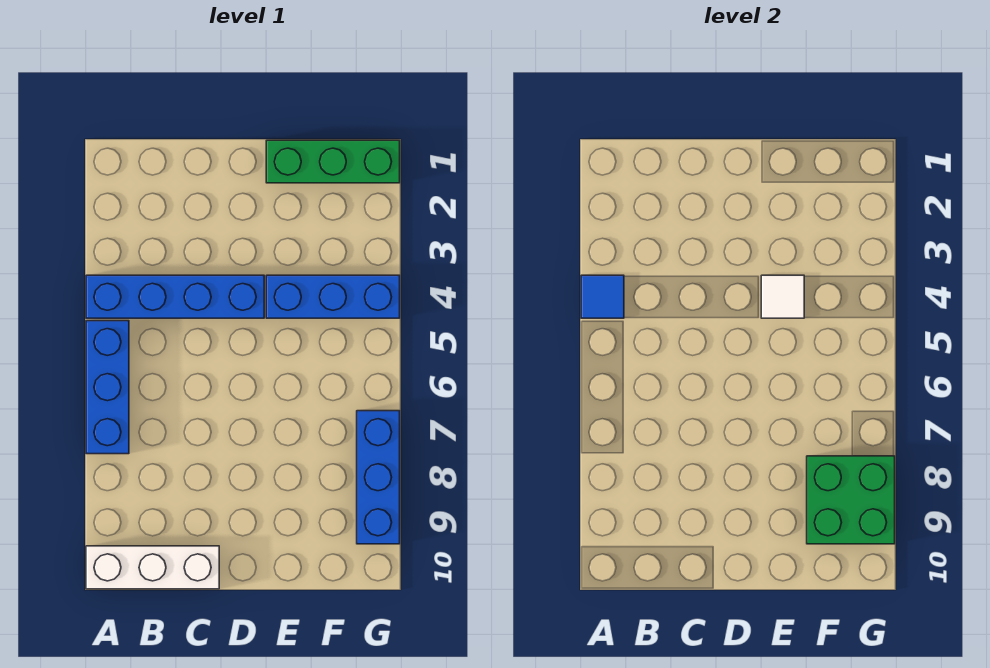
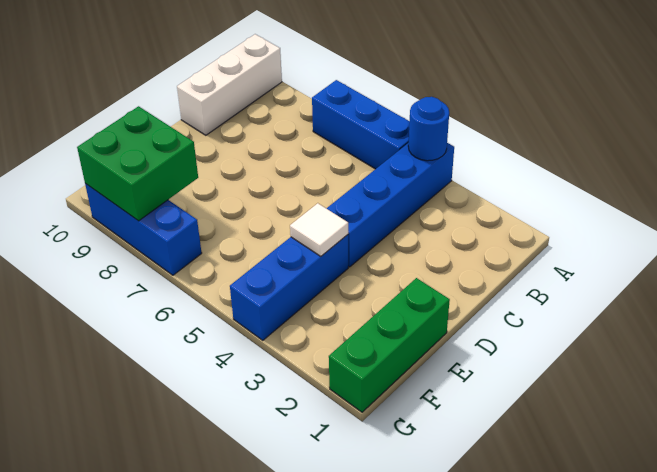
blue tile A4 level 2 -> blue round brick A4 level 2

